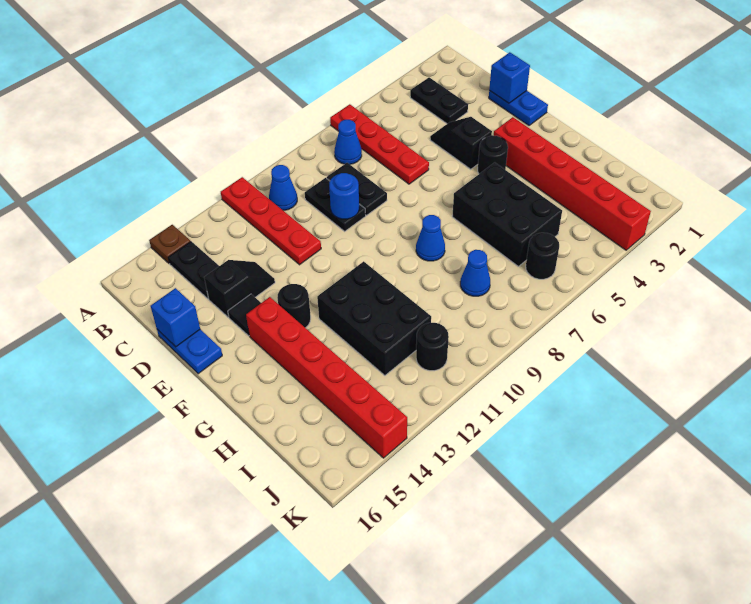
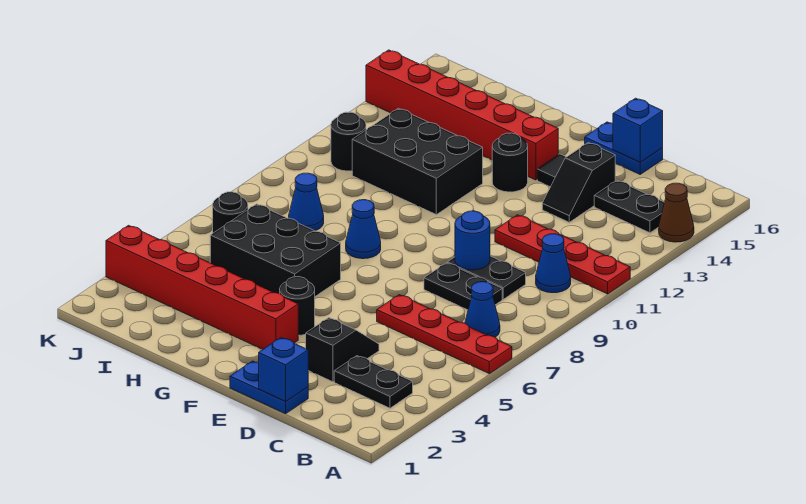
brown plate A14 level 1 -> brown cone A14 level 1
black slope D4:E4 level 1 top E -> black slope D3:D4 level 1 top 3

